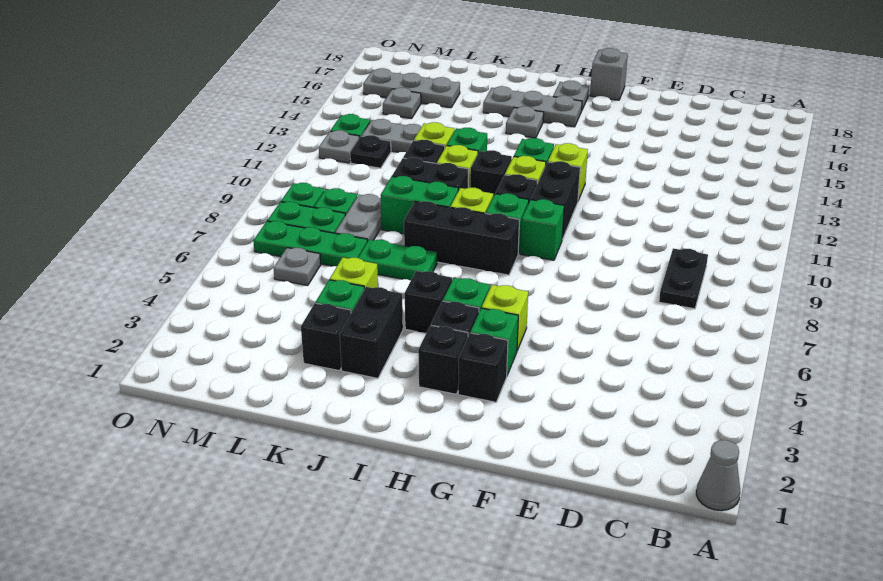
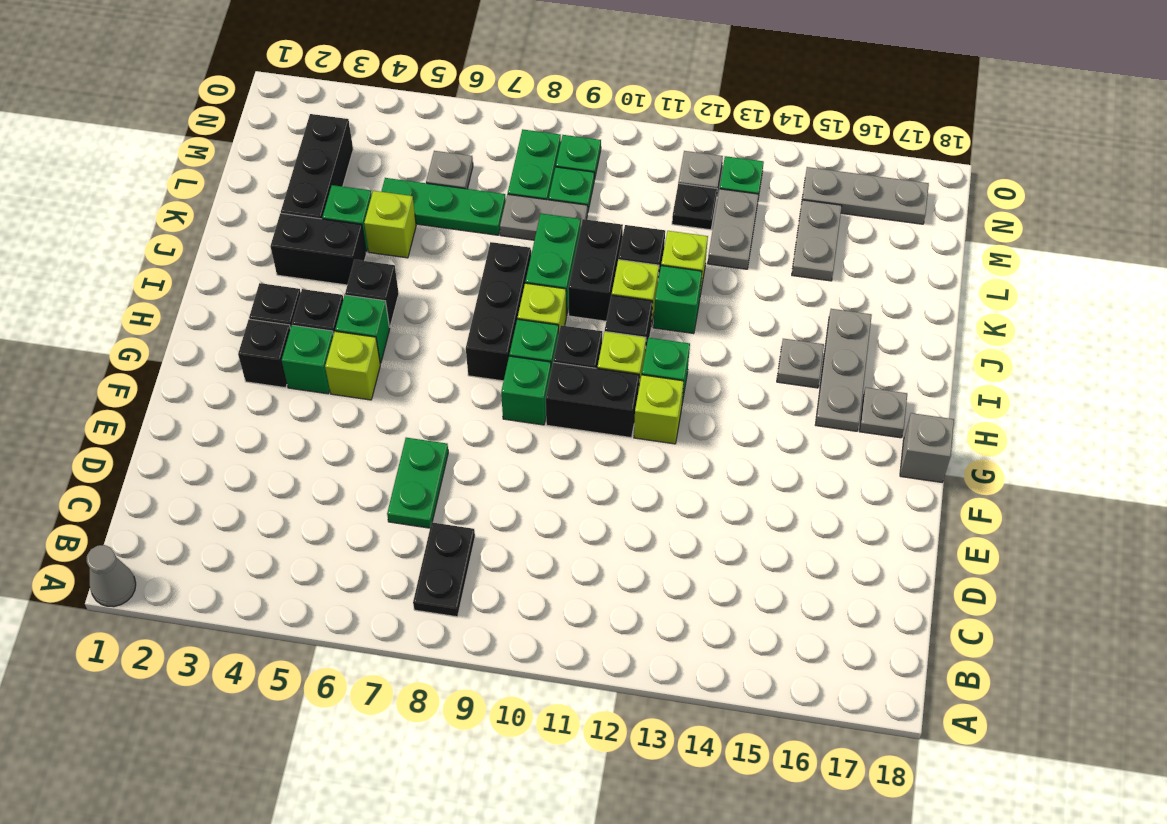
black plate C8:C9 level 1 -> black plate B8:C8 level 1
green plate J7:K7 level 1 -> green plate D7:E7 level 1
black brick K3 level 1 -> black brick K3:M3 level 1
green plate L7:N7 level 1 -> green plate L5:L7 level 1
grey plate L16:N16 level 1 -> grey plate N15:N17 level 1
grey plate M15 level 1 -> grey plate L15:M15 level 1

